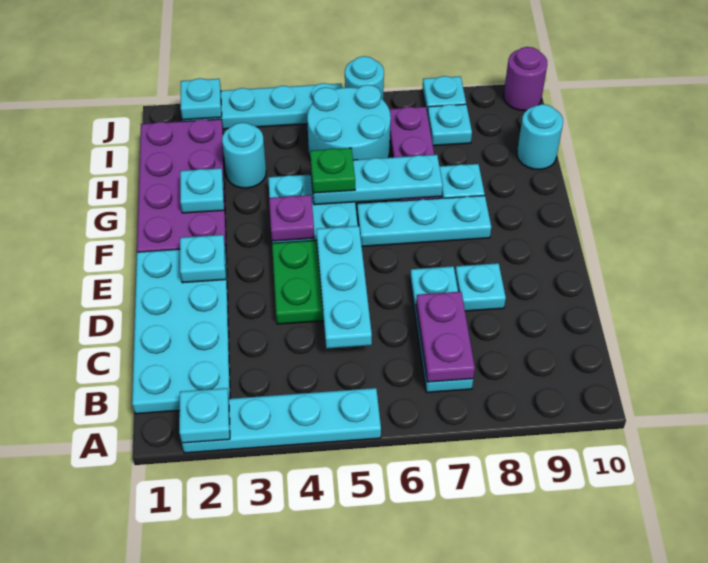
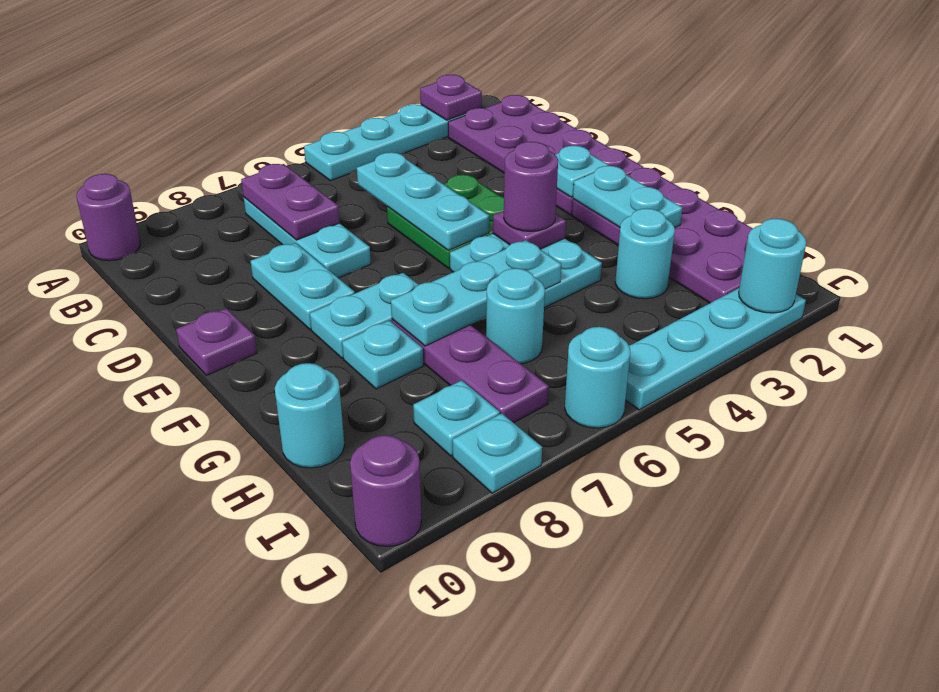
cyan plate A2 level 2 -> purple plate A2 level 2
none -> purple round brick A10 level 1
cyan plate B1:E2 level 1 -> purple plate B1:E2 level 1
cyan plate D8 level 1 -> cyan plate D8:E8 level 1
none -> purple plate E10 level 1
none -> purple round brick F4 level 3
cyan plate F6:F8 level 1 -> cyan plate F7:F8 level 1
cyan plate G2 level 2 -> cyan plate F2:G2 level 2
green plate G5 level 3 -> none
cyan round brick H5:I6 level 1 -> cyan round brick H6 level 1
cyan plate J2 level 2 -> cyan round brick J2 level 2

